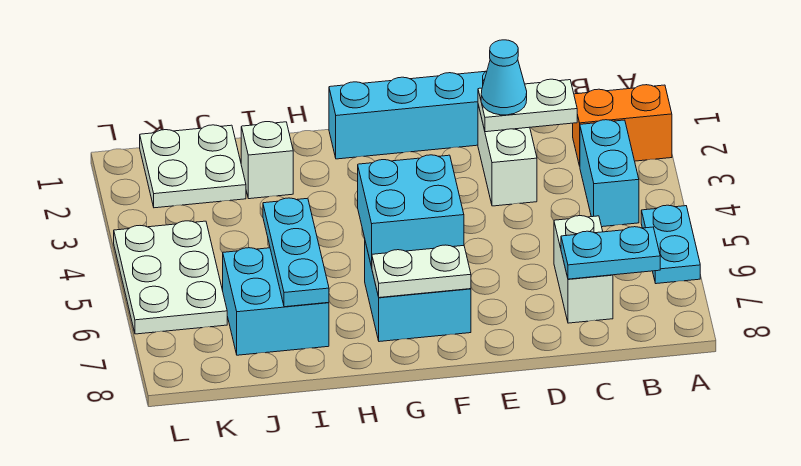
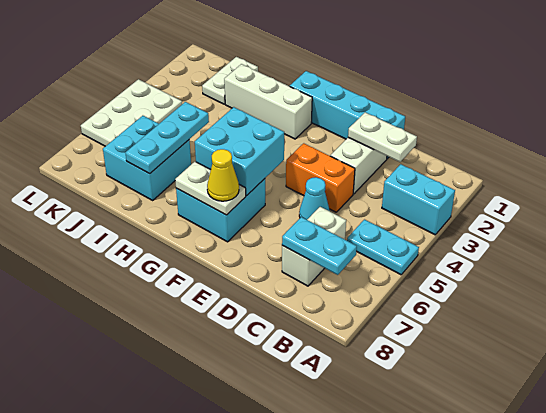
orange brick A2:B2 level 1 -> orange brick D4:E4 level 1
cyan plate A5:A6 level 1 -> cyan plate A5:B5 level 1
cyan brick B3:B4 level 1 -> cyan brick A3:B3 level 1
cyan cone D2 level 3 -> cyan cone D5 level 1
none -> yellow cone F7 level 3
white brick I2 level 1 -> white brick G2:I2 level 1
white plate J1:K2 level 1 -> white plate J1:J2 level 1

